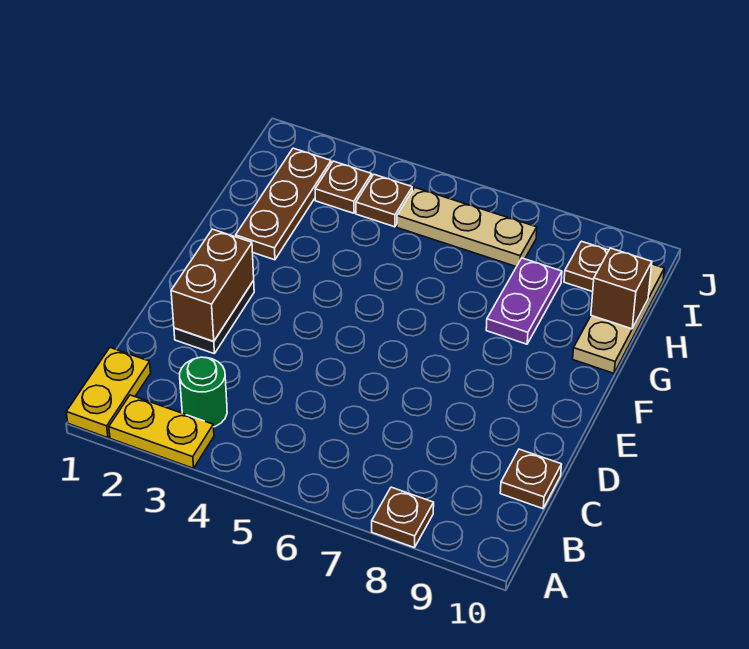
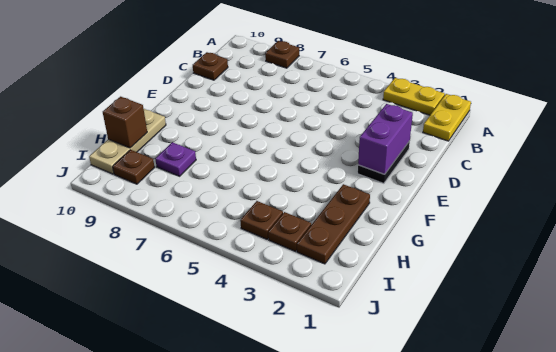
green round brick B3 level 1 -> none
brown brick D2:E2 level 2 -> purple brick D2:E2 level 2
purple plate G8:H8 level 1 -> purple plate H8 level 1
tan plate I5:I7 level 1 -> none

